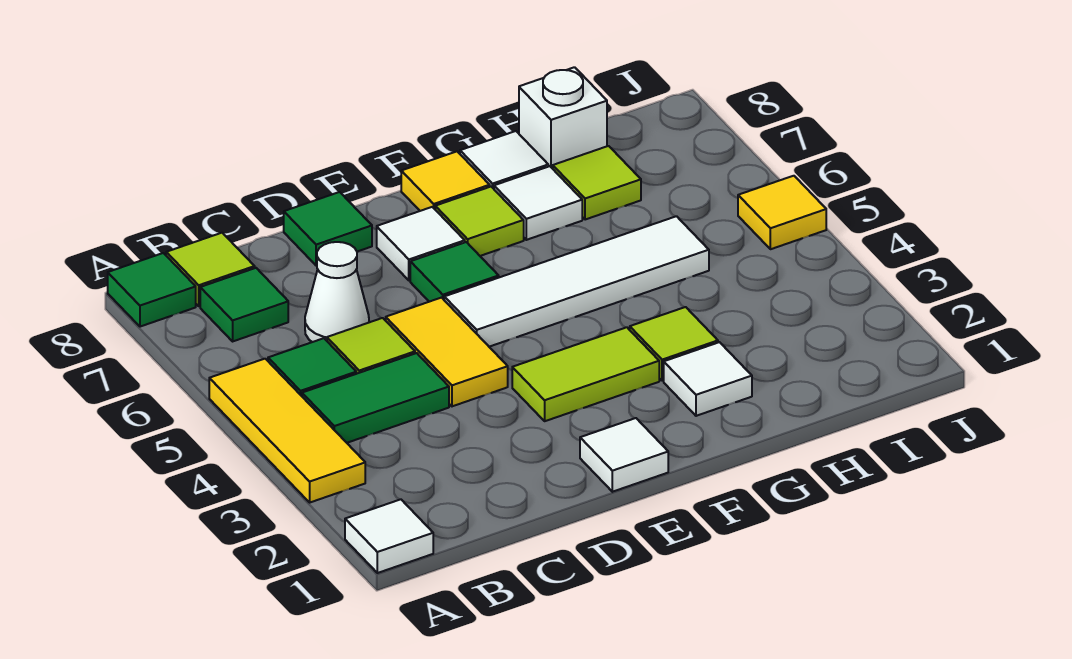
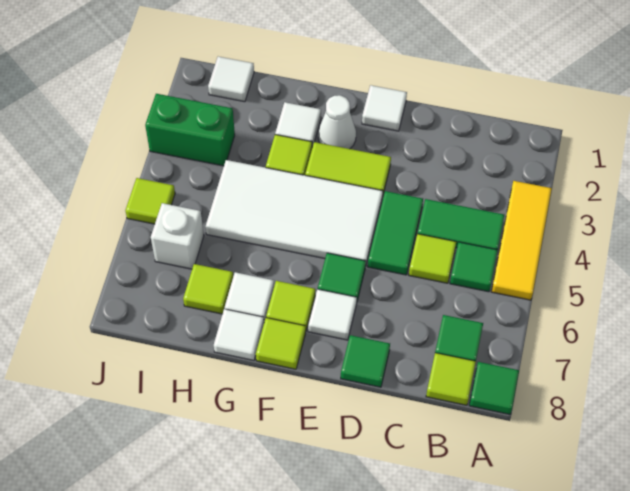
white tile A1 level 1 -> white tile I1 level 1
white cone C6 level 1 -> white cone F2 level 1
yellow tile D4:D5 level 1 -> green tile D4:D5 level 1
white tile E5:H5 level 1 -> white tile E4:H5 level 1
yellow tile F8 level 1 -> lime tile F8 level 1
white brick H8 level 1 -> white brick I6 level 1
none -> green brick I3:J3 level 1
yellow tile J5 level 1 -> lime tile J5 level 1

